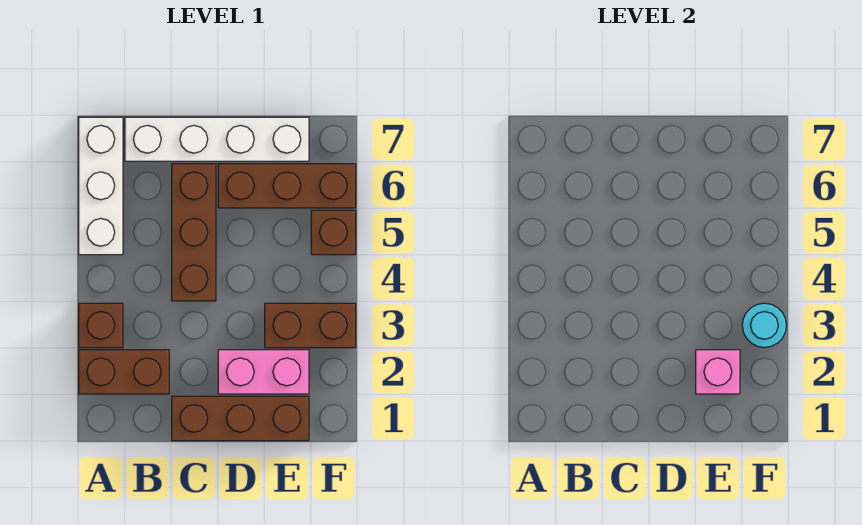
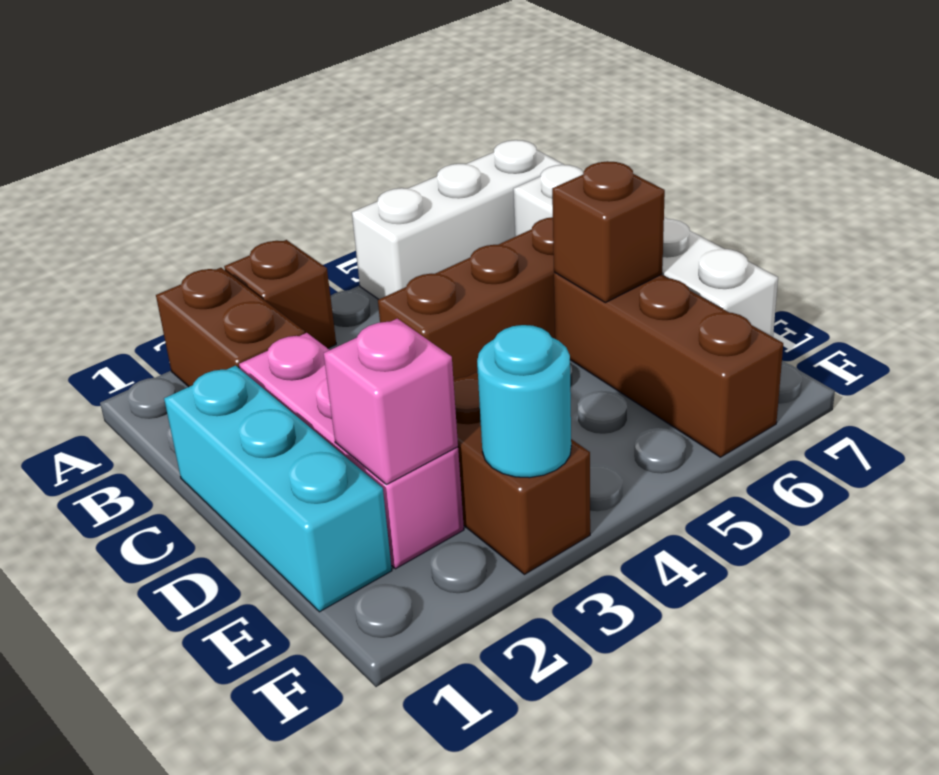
brown brick C1:E1 level 1 -> cyan brick C1:E1 level 1
pink brick D2:E2 level 1 -> pink brick C2:E2 level 1
brown brick F5 level 1 -> brown brick D6 level 2

